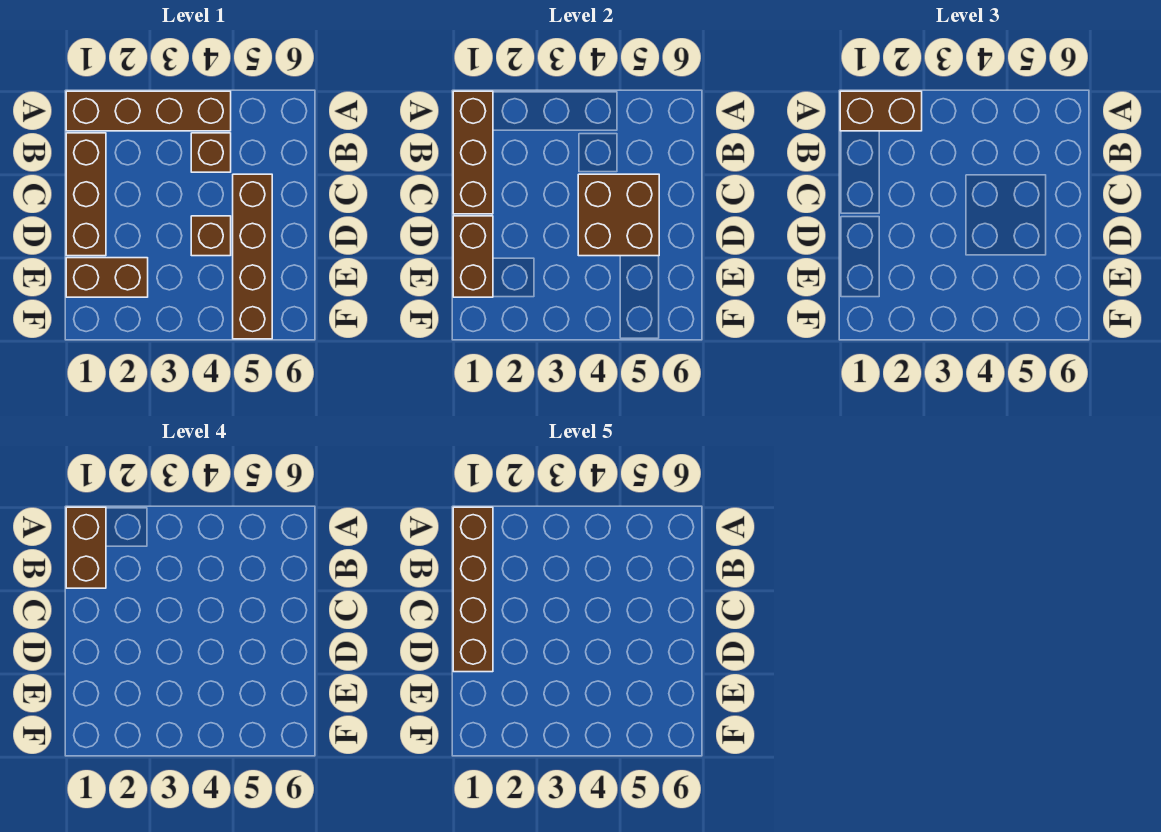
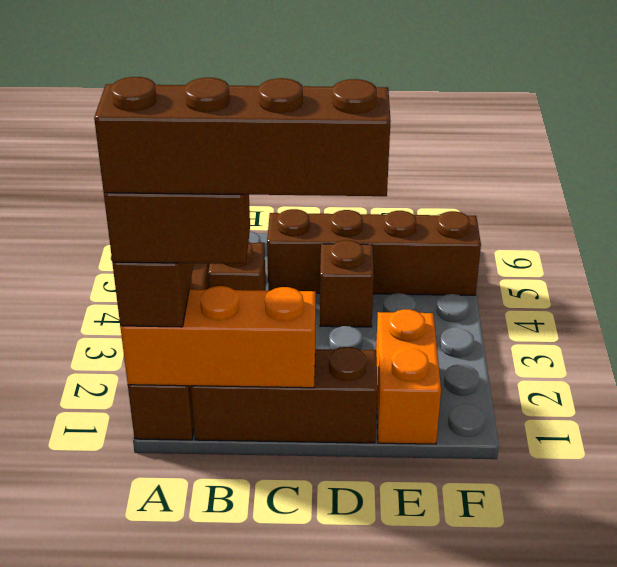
brown brick A1:C1 level 2 -> orange brick A1:C1 level 2
brown brick C4:D5 level 2 -> none
brown brick D1:E1 level 2 -> none
brown brick E1:E2 level 1 -> orange brick E1:E2 level 1

